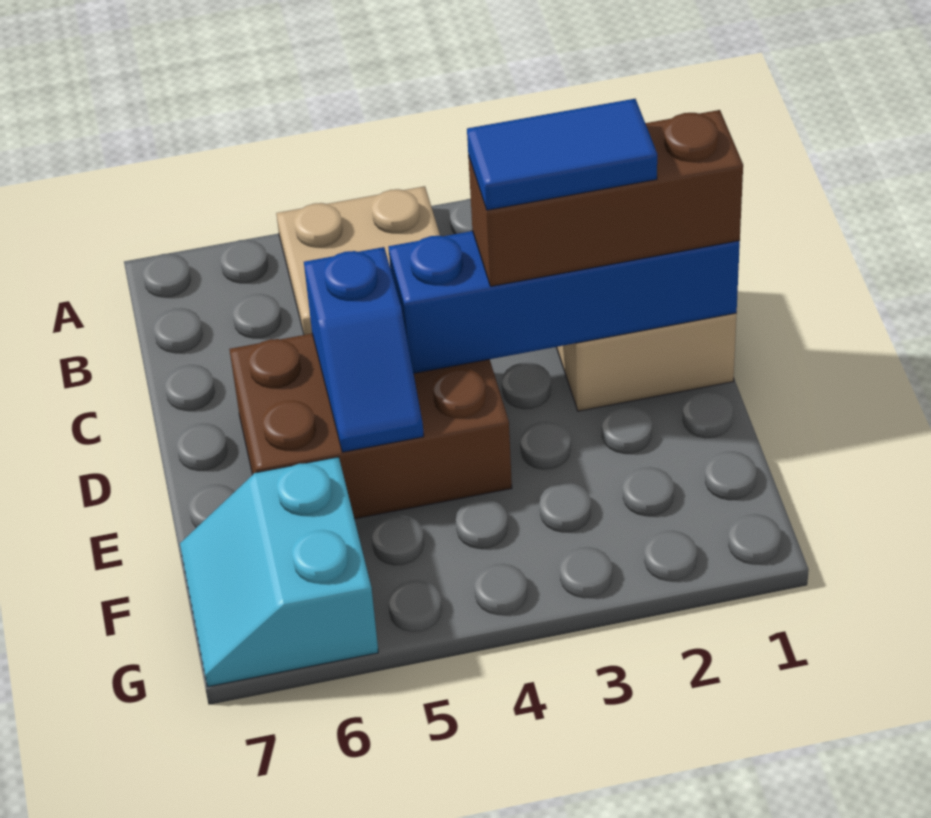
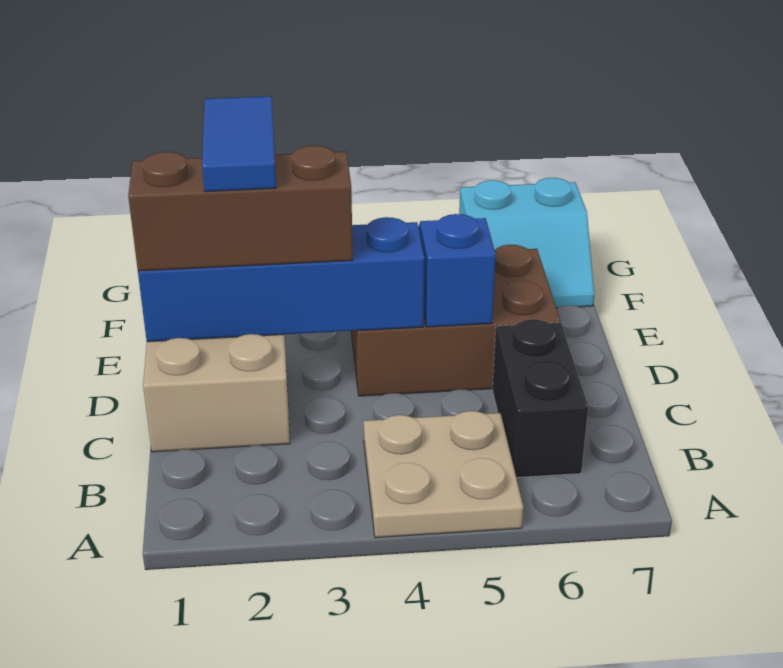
none -> black brick B6:C6 level 1
blue tile D2:D3 level 4 -> blue tile D2:E2 level 4
cyan slope F6:G7 level 1 top 6 -> cyan slope F6:G7 level 1 top G

